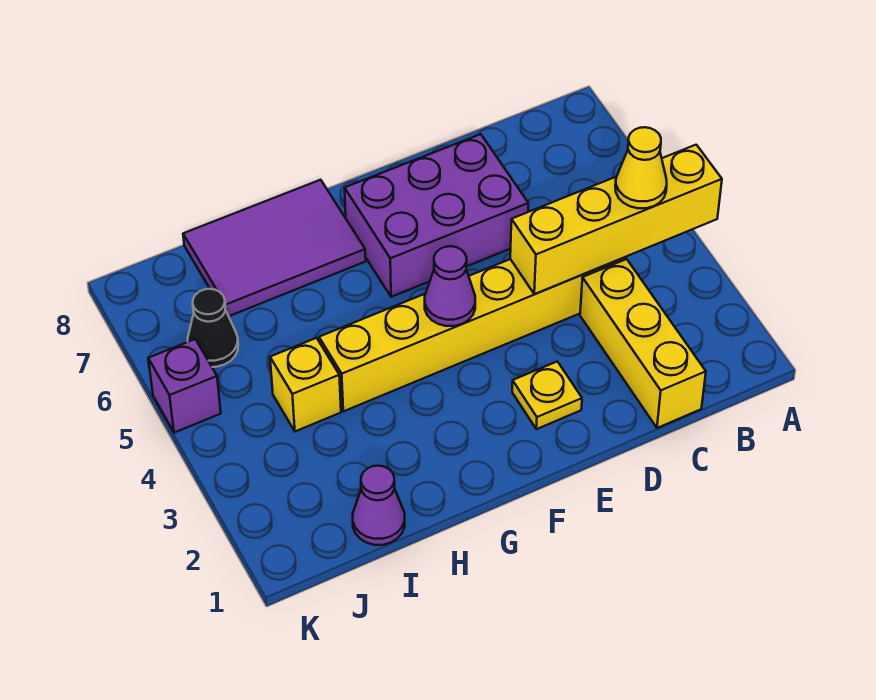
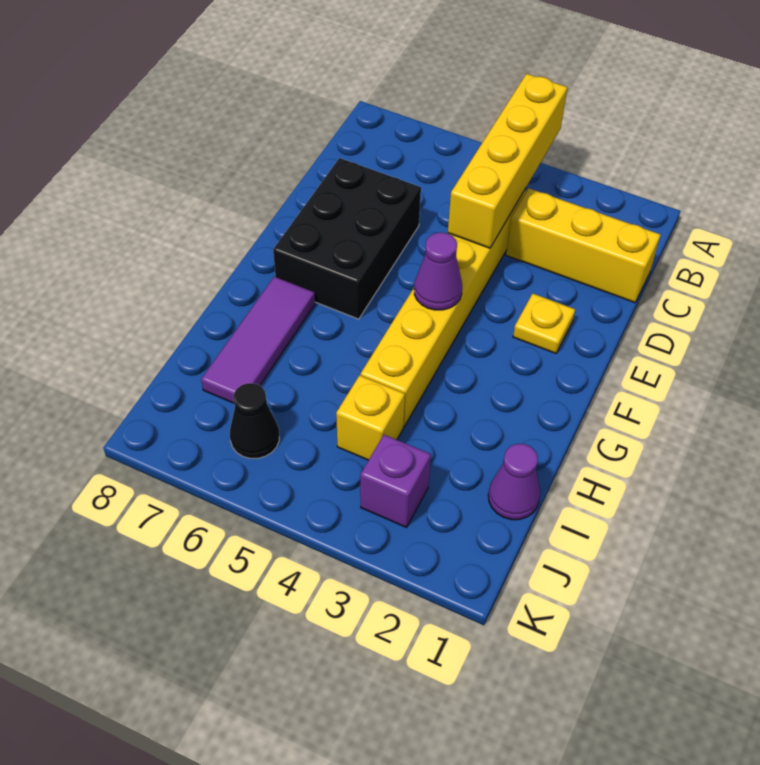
yellow cone B4 level 3 -> none
purple brick D6:F7 level 1 -> black brick D6:F7 level 1
purple tile G7:I8 level 1 -> purple tile G7:I7 level 1
purple brick K5 level 1 -> purple brick J3 level 1

